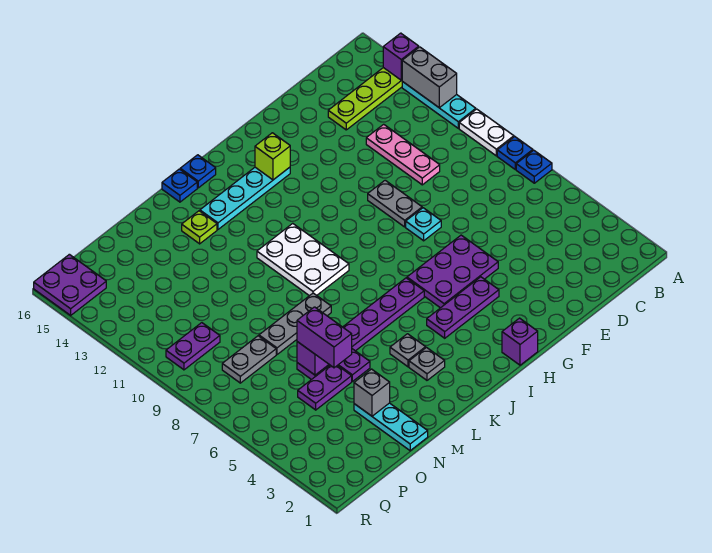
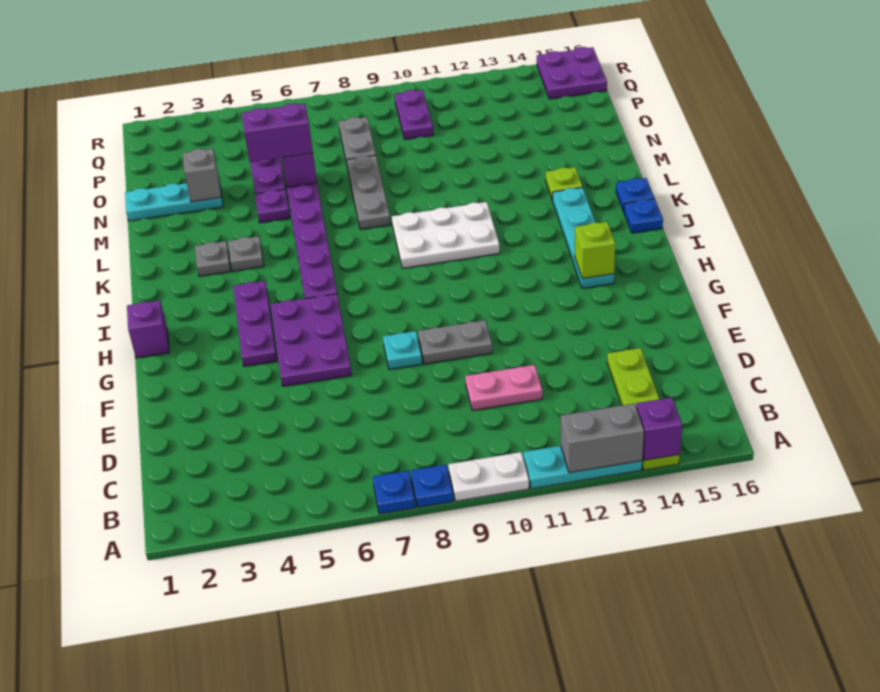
pink plate D10:D12 level 1 -> pink plate D10:D11 level 1

